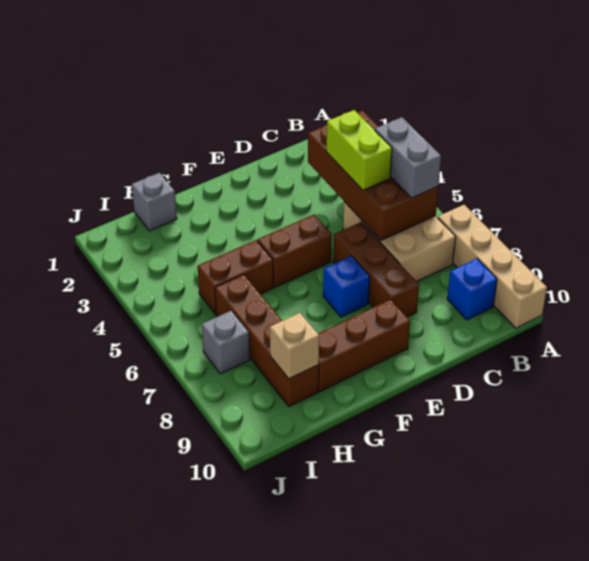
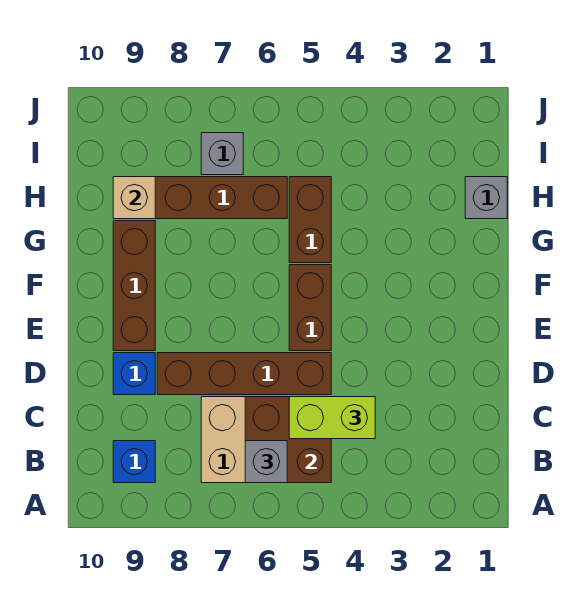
tan brick A7:A10 level 1 -> none
brown brick B3:C6 level 2 -> brown brick B5:C6 level 2
grey brick B5:B6 level 3 -> grey brick B6 level 3
brown brick D6:D8 level 1 -> brown brick D5:D8 level 1
blue brick E7 level 1 -> blue brick D9 level 1

